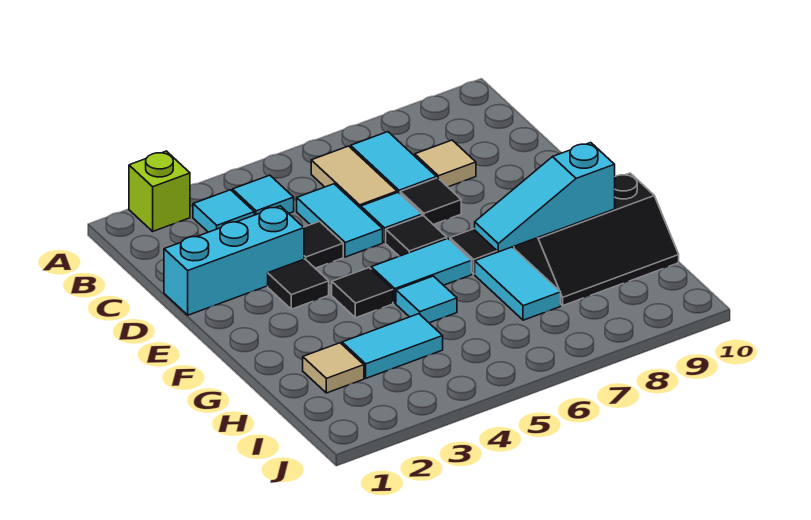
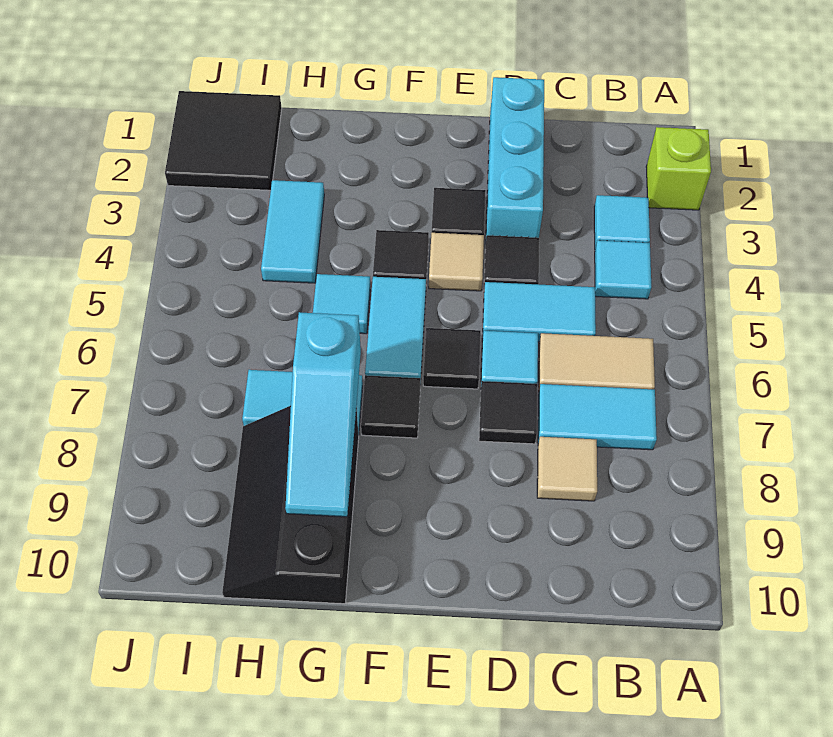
cyan slope G7:G9 level 2 top 9 -> cyan slope G7:G9 level 2 top 7
tan tile H2 level 1 -> tan tile E4 level 1
none -> black tile I1:J2 level 1

